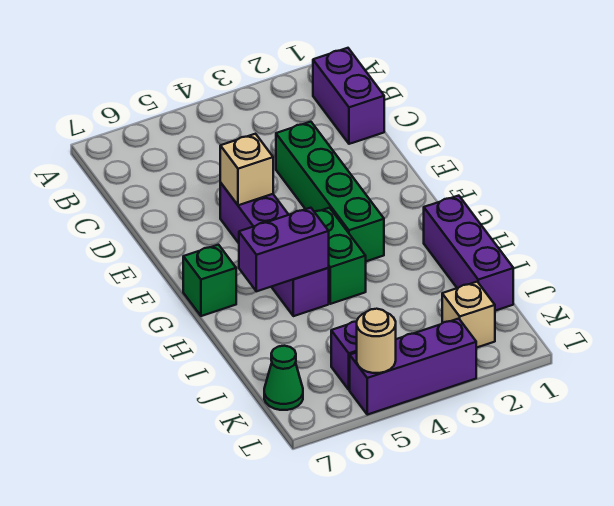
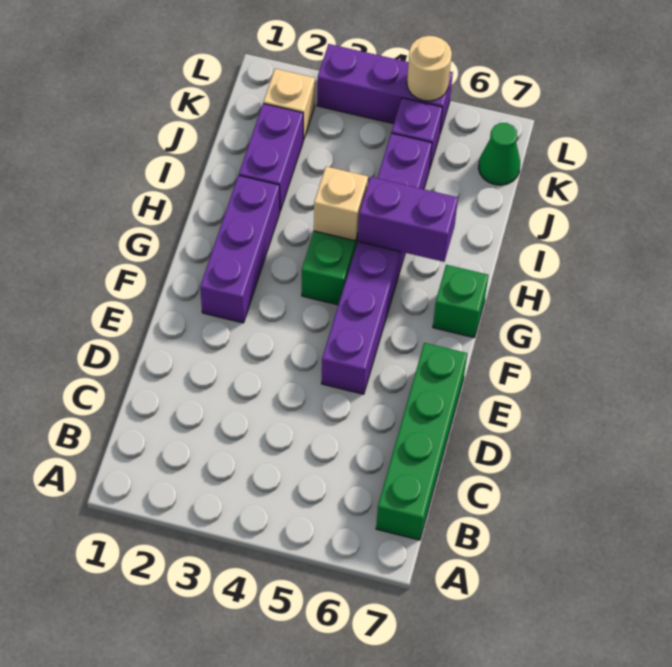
purple brick B1:C1 level 1 -> purple brick I2:J2 level 1
green brick D3:G3 level 1 -> green brick B7:E7 level 1
purple brick E5:H5 level 1 -> purple brick E5:J5 level 1
tan brick E5 level 2 -> tan brick H4 level 2
purple brick H1:J1 level 1 -> purple brick F2:H2 level 1

